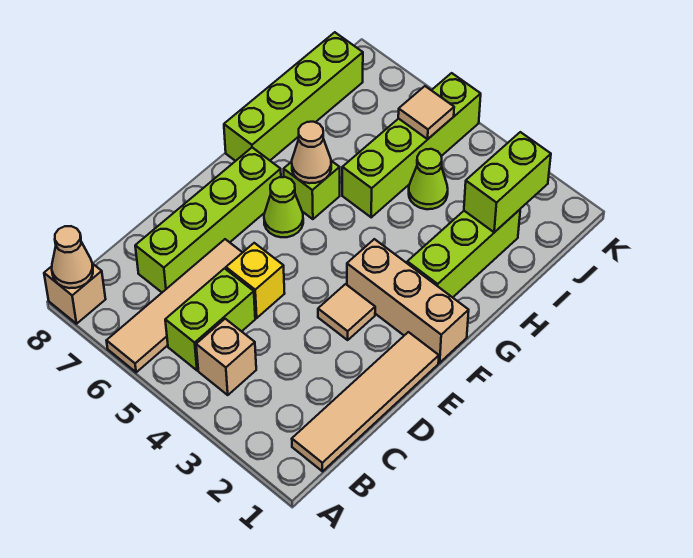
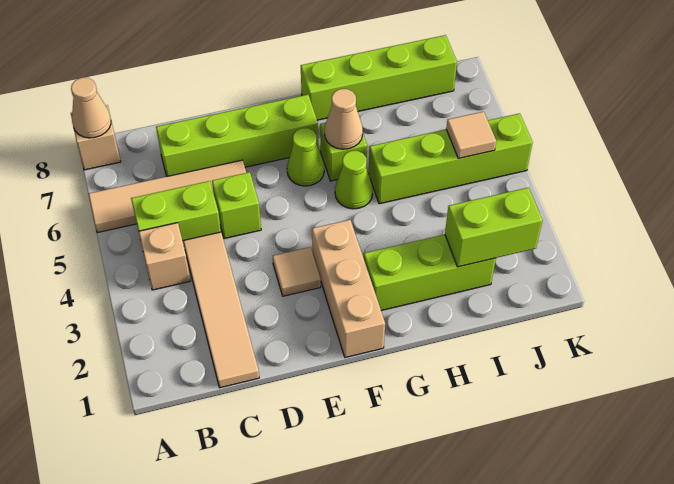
tan tile B1:E1 level 1 -> tan tile C1:C4 level 1
yellow brick D5 level 1 -> lime brick D5 level 1
lime cone I4 level 1 -> lime cone G5 level 1

